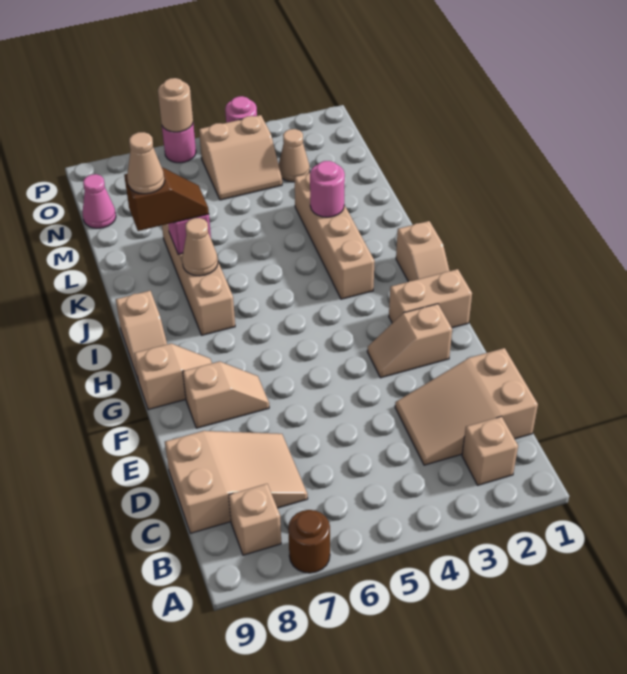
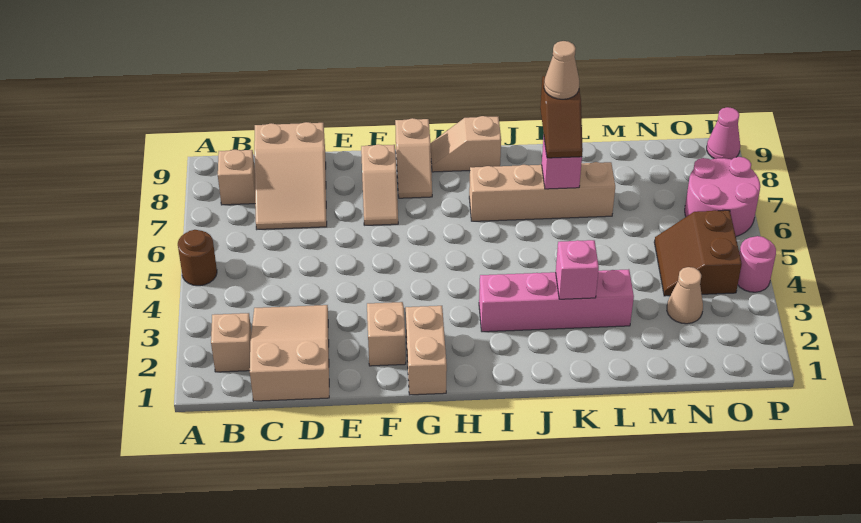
brown round brick A7 level 1 -> brown round brick A5 level 1
tan slope H1:I1 level 1 top I -> none
tan brick I3:L3 level 1 -> pink brick I3:L3 level 1
tan cone J7 level 2 -> none
pink round brick K3 level 2 -> pink brick K3 level 2
tan slope N4:O5 level 1 top O -> brown slope N4:O5 level 1 top O
pink cone N9 level 1 -> pink cone P9 level 1
pink round brick P6 level 1 -> pink round brick O6:P7 level 1
tan round brick P6 level 2 -> none

